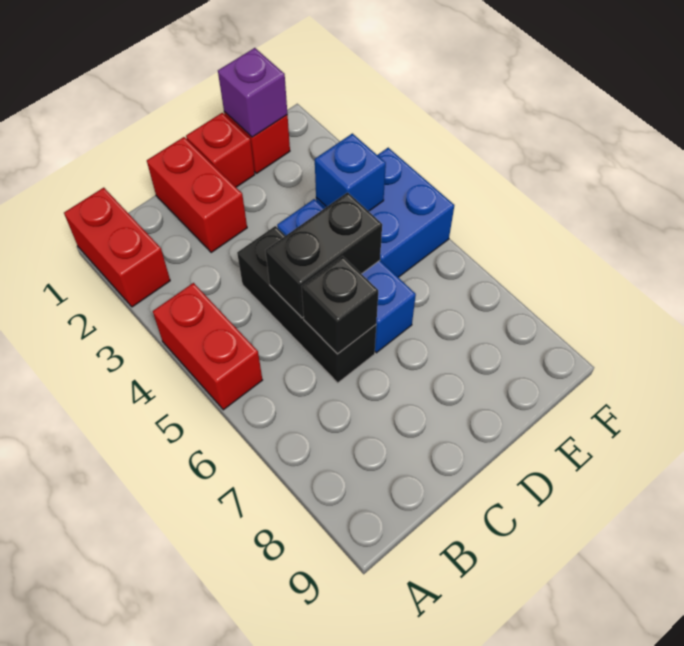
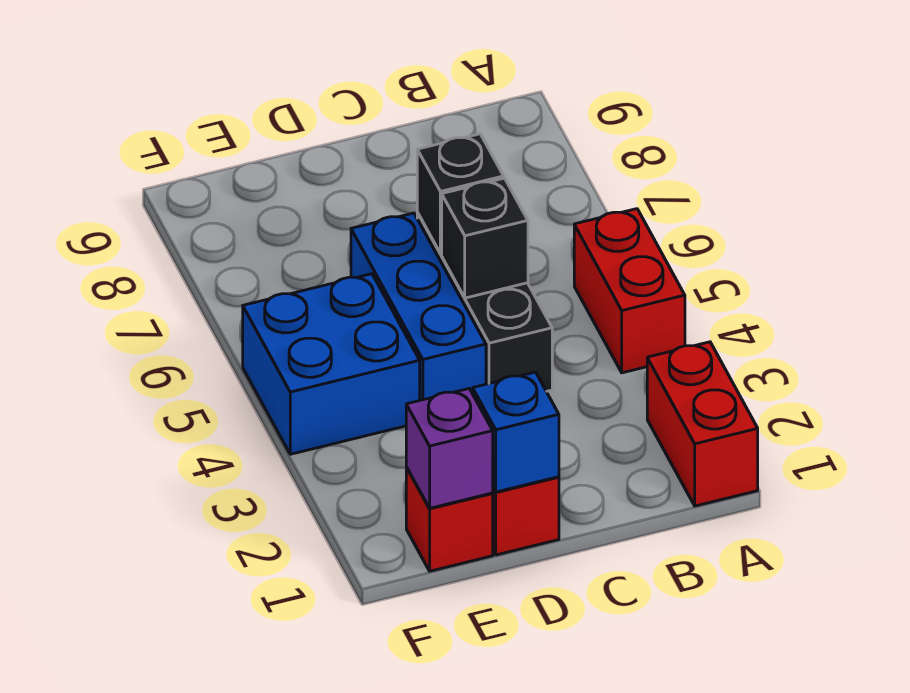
red brick C1:C2 level 1 -> none
black brick C5:D5 level 2 -> black brick C5 level 2
blue brick E4 level 2 -> blue brick D1 level 2

